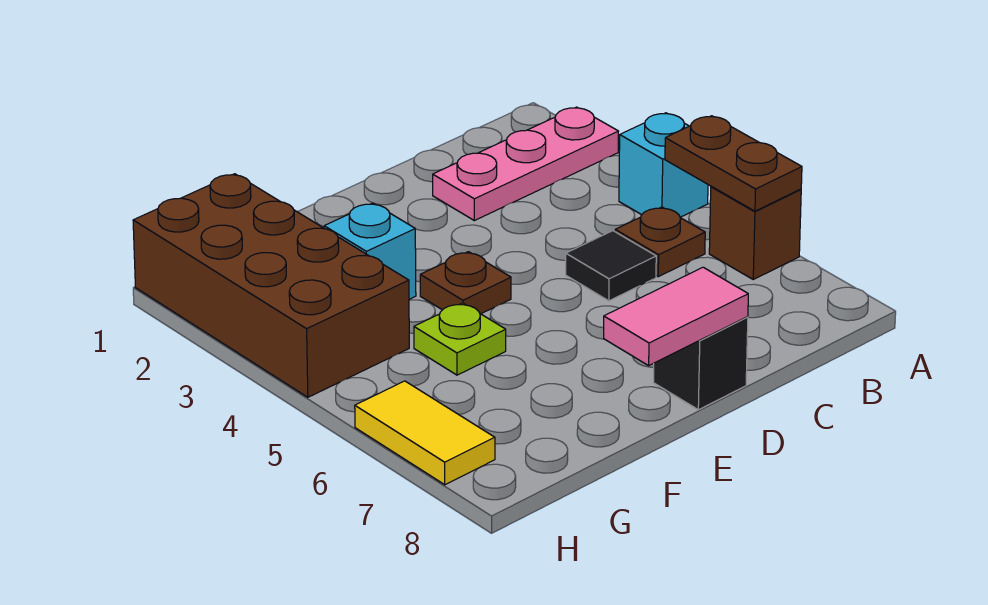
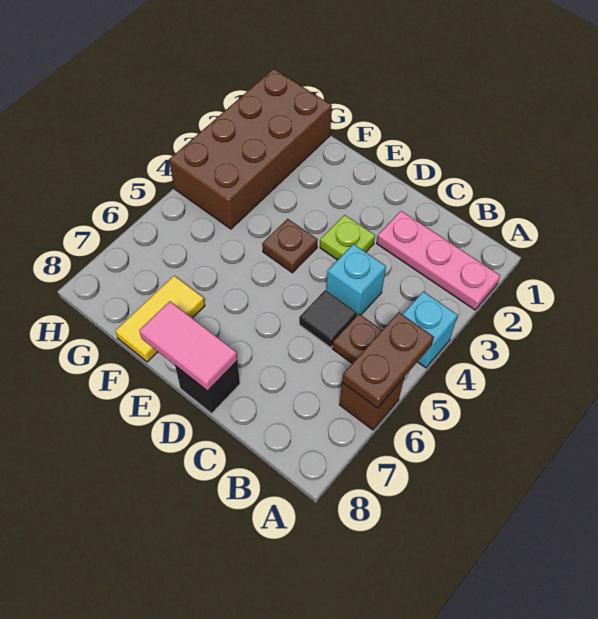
cyan brick F3 level 1 -> cyan brick C4 level 1
lime plate F5 level 1 -> lime plate D3 level 1
yellow tile H6:H7 level 1 -> yellow tile F7:F8 level 1

